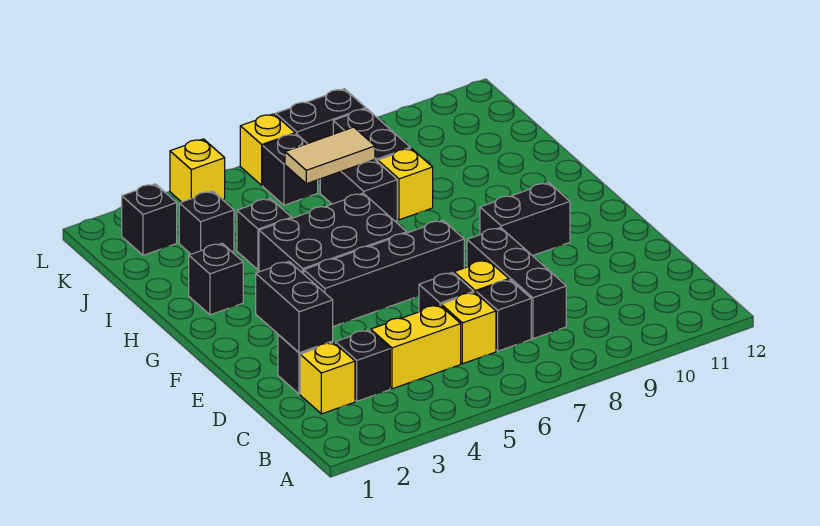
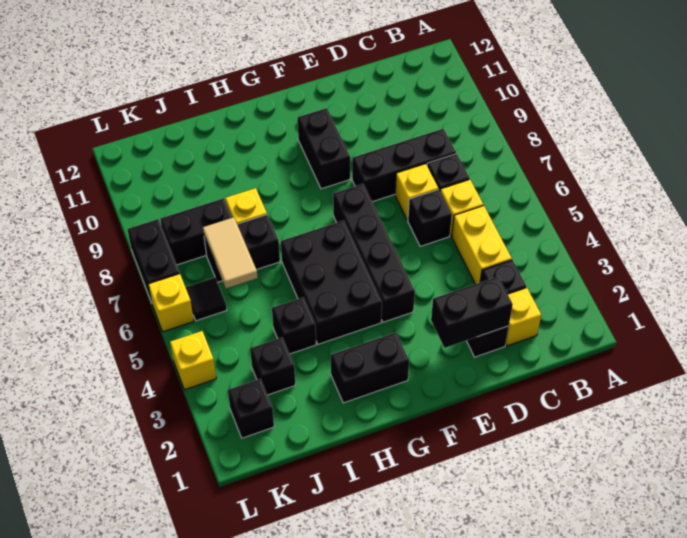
black brick H2 level 1 -> black brick G2:H2 level 1
black brick K6 level 1 -> black tile K6 level 1

